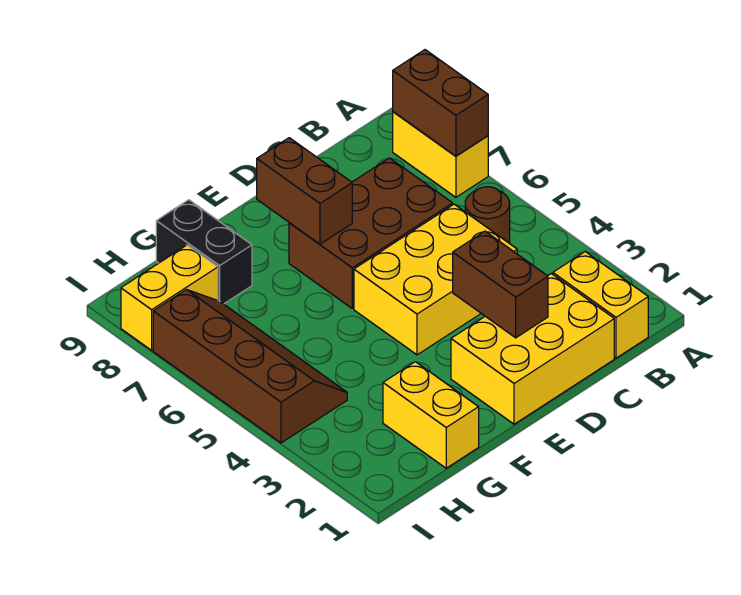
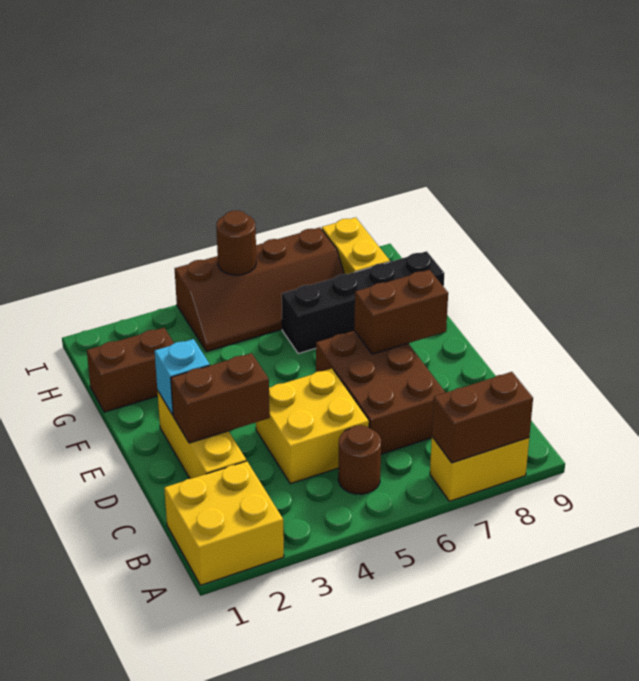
yellow brick B1:B2 level 1 -> yellow brick A1:B2 level 1
yellow brick C1:E2 level 1 -> yellow brick C2:E2 level 1
yellow brick C4:E5 level 1 -> yellow brick C4:D5 level 1
none -> cyan brick E2 level 2
yellow brick G1:G2 level 1 -> brown brick G1:G2 level 1
black brick G8:G9 level 1 -> black brick G6:G9 level 1
none -> brown round brick I5 level 2

